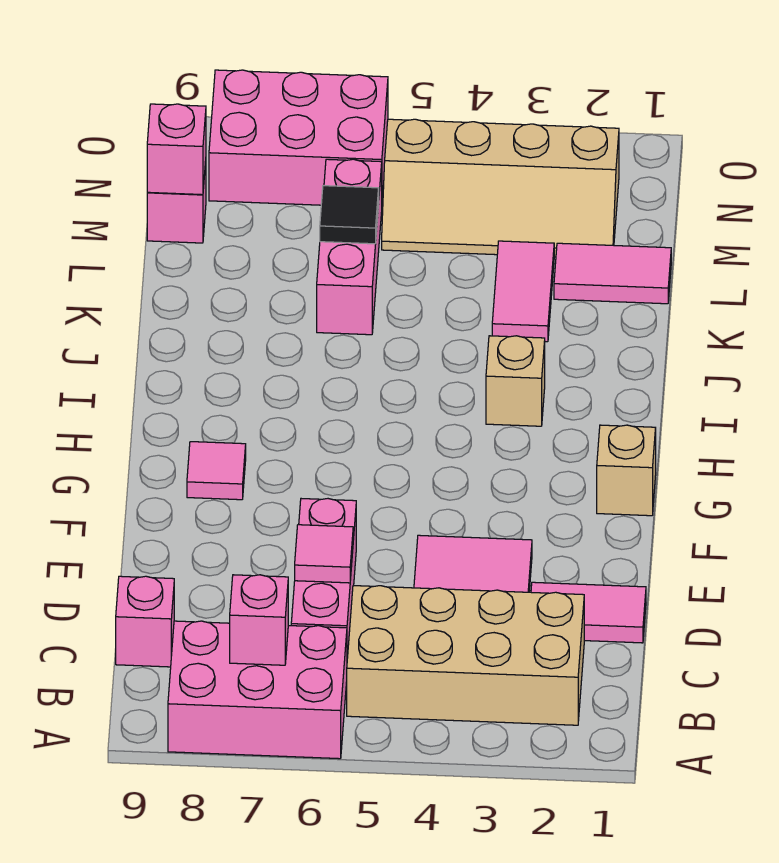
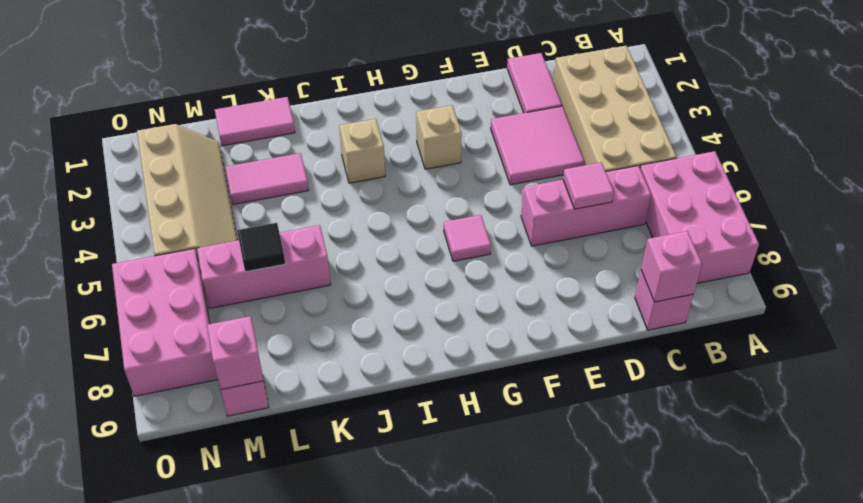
pink brick B7 level 2 -> pink brick C9 level 2
tan brick G1 level 1 -> tan brick G3 level 1
pink tile G8 level 1 -> pink tile G6 level 1
pink tile L1:L2 level 1 -> pink tile K1:L1 level 1

